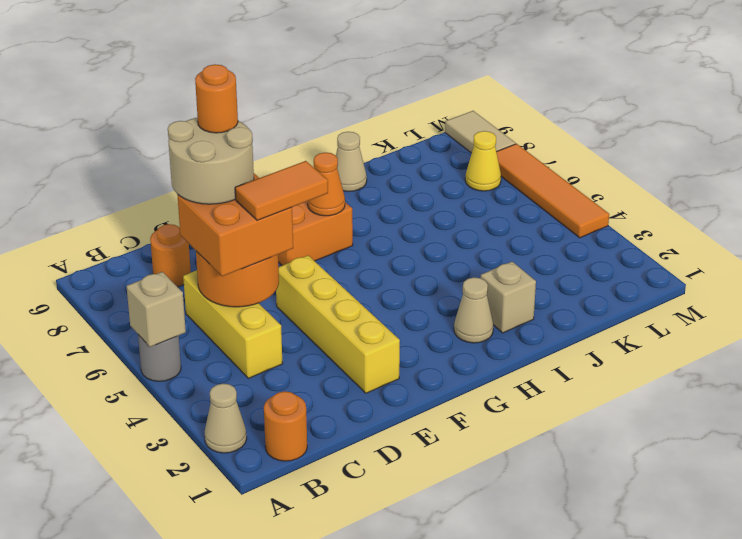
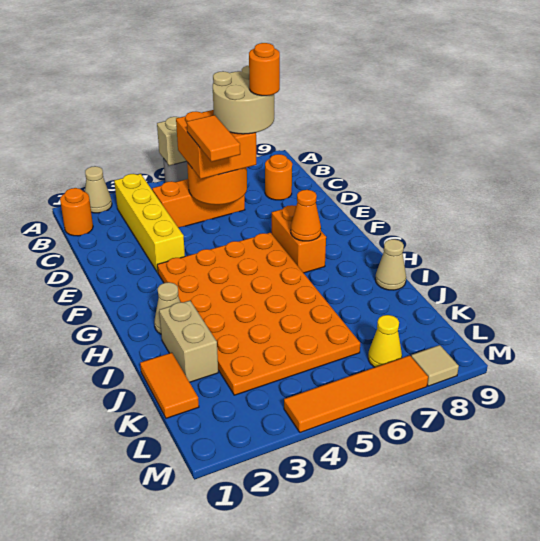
yellow brick C4:C6 level 1 -> orange brick C4:C6 level 1
yellow brick E2:E5 level 1 -> yellow brick B3:E3 level 1
none -> orange plate F3:K6 level 1
tan brick I2 level 1 -> tan brick I2:J2 level 1
none -> orange tile J1:K1 level 1
tan tile M8:M9 level 1 -> tan tile M8 level 1

